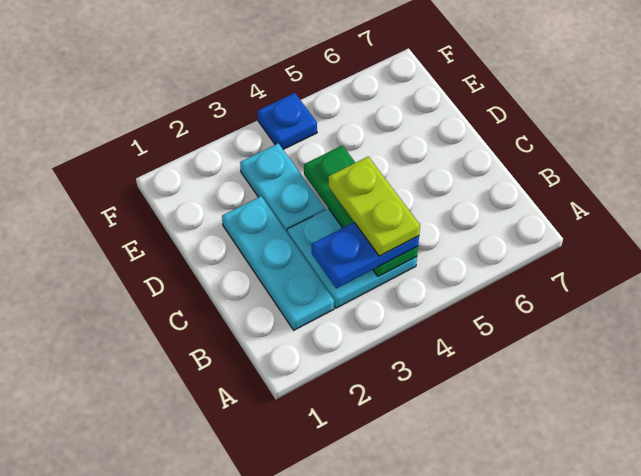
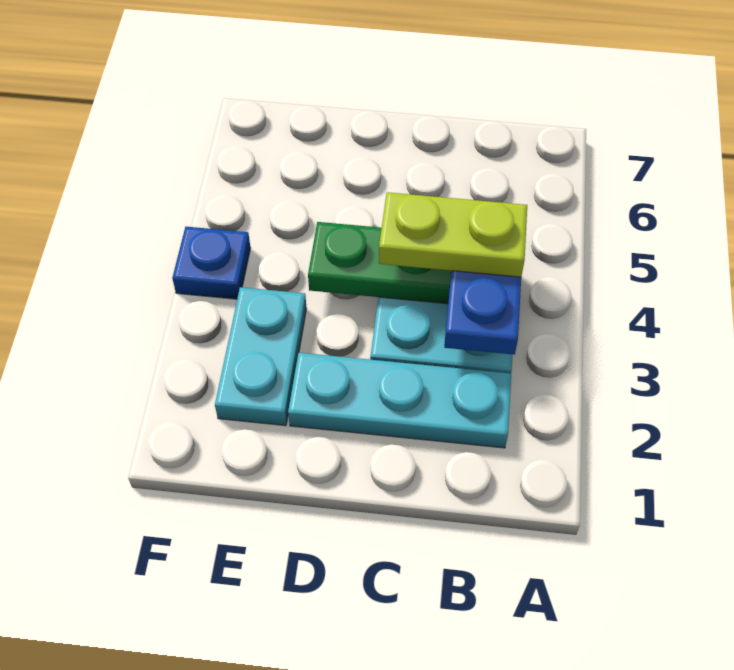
cyan plate D3:E3 level 1 -> cyan plate E2:E3 level 1

